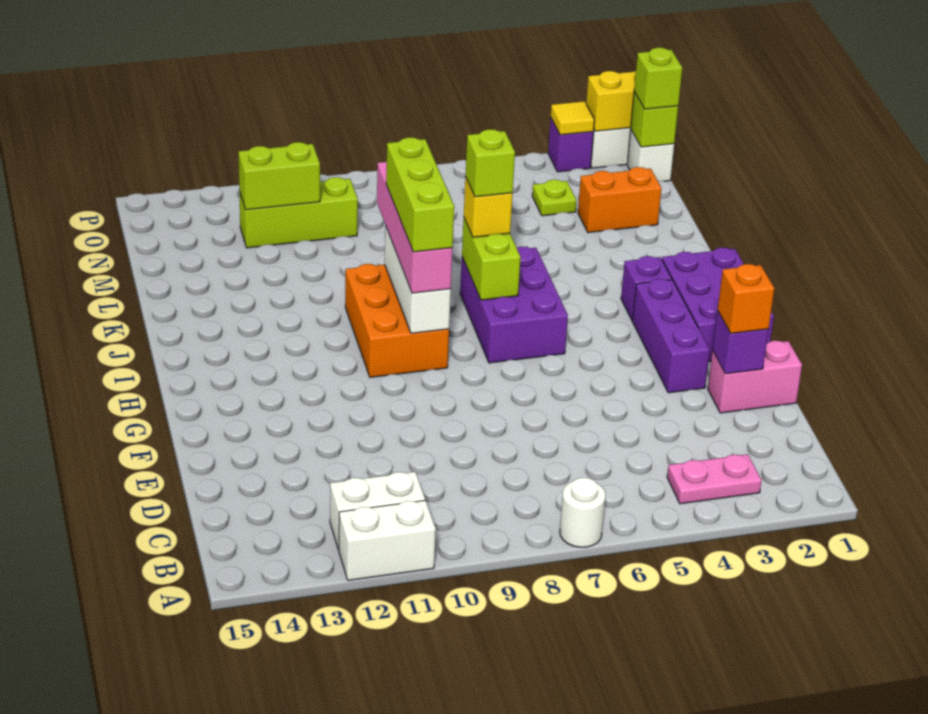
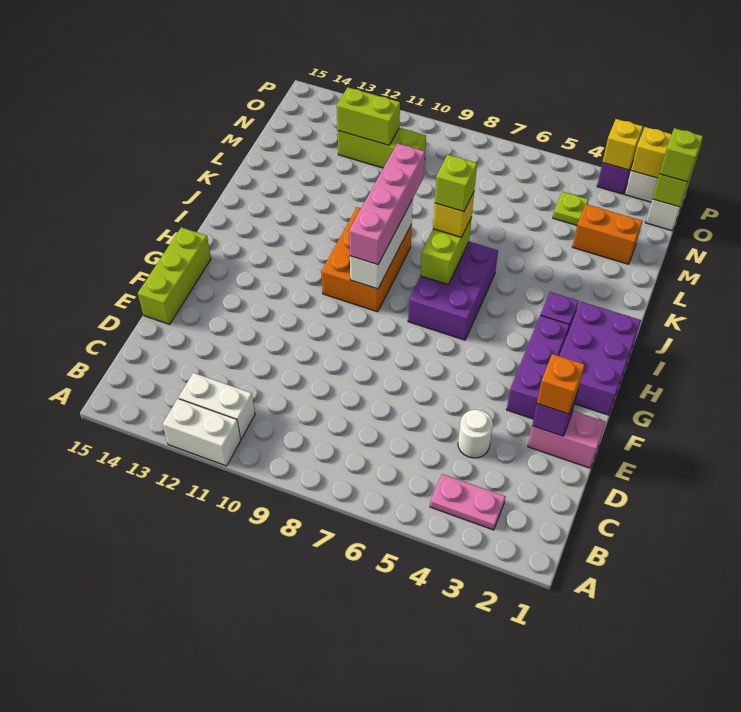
white round brick A7 level 1 -> white round brick D4 level 1
lime brick H9:J9 level 4 -> lime brick E15:G15 level 1
yellow tile P3 level 2 -> yellow brick P3 level 2

